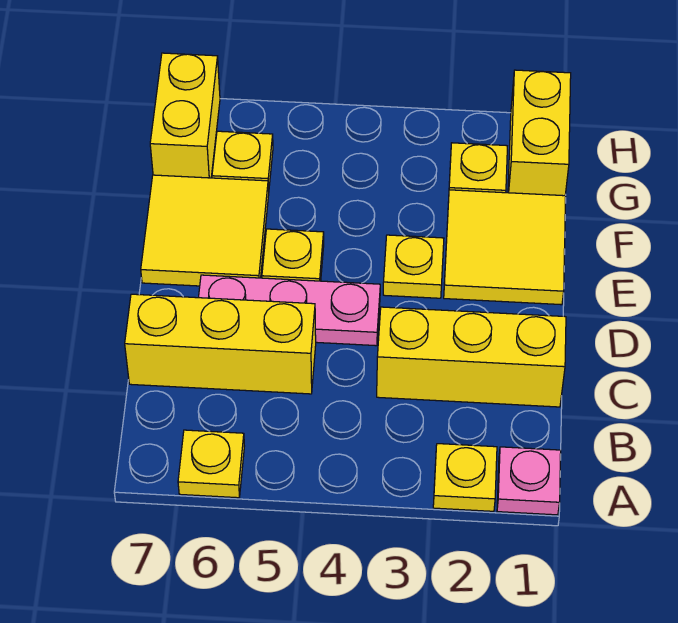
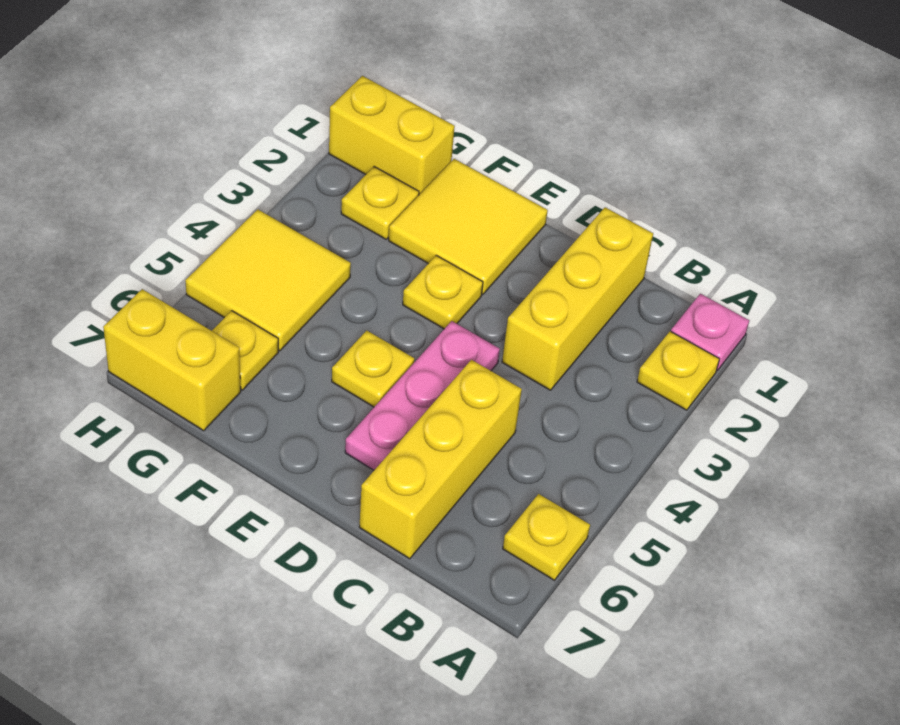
yellow tile E6:F7 level 1 -> yellow tile G4:H5 level 1

